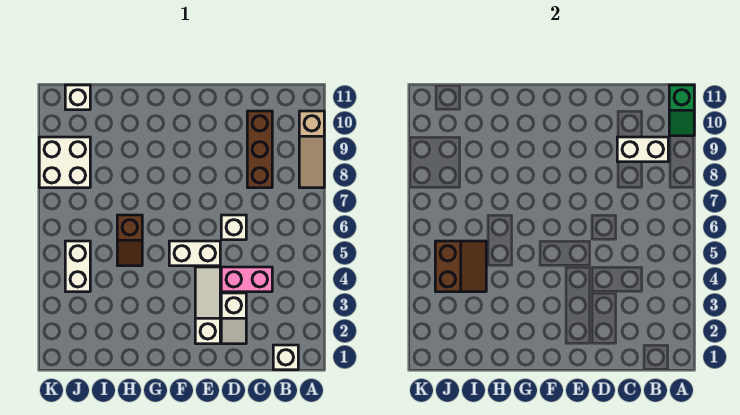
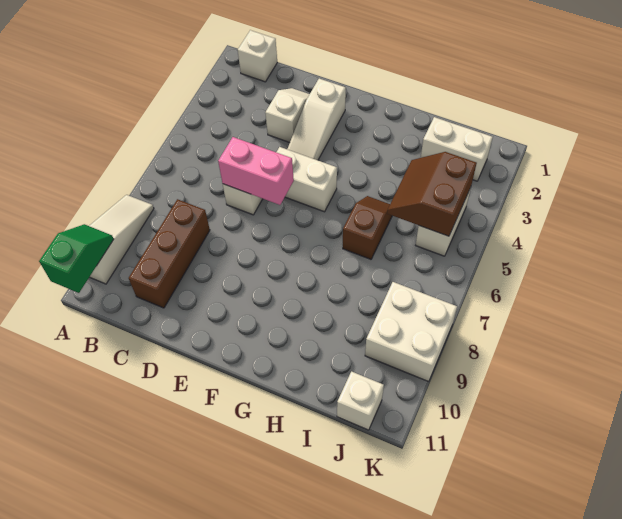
tan slope A8:A10 level 1 top 10 -> white slope A8:A10 level 1 top 10
white brick B9:C9 level 2 -> white brick I2:J2 level 1
pink brick C4:D4 level 1 -> pink brick D6:E6 level 2

